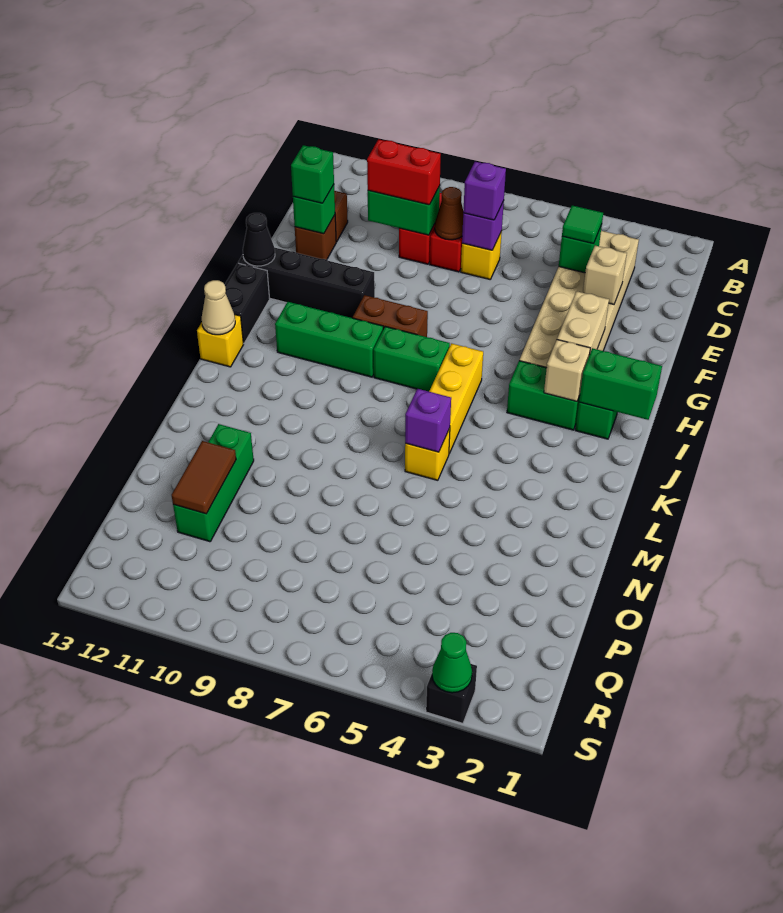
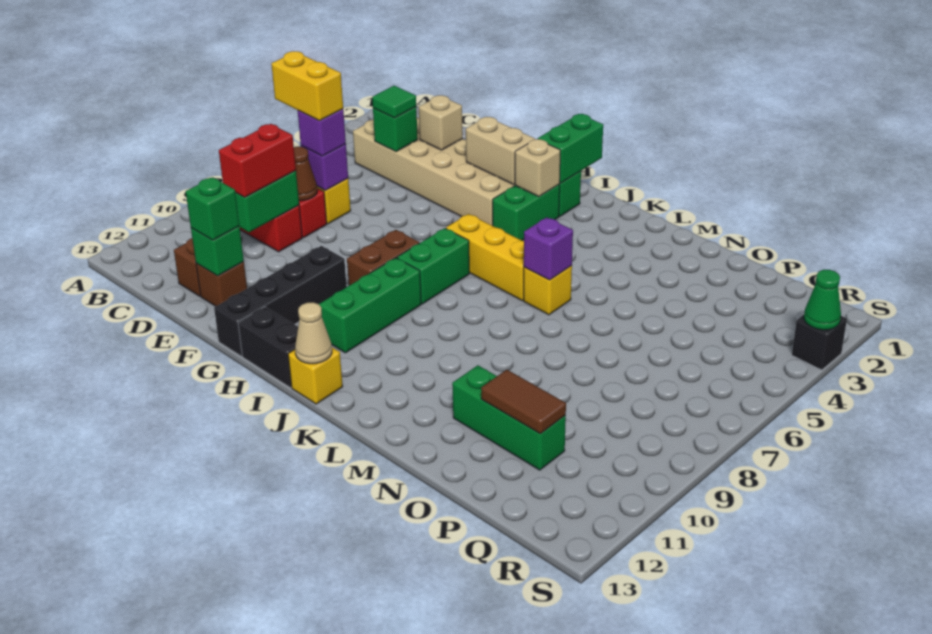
none -> yellow brick C7:D7 level 4
black cone G13 level 2 -> none

